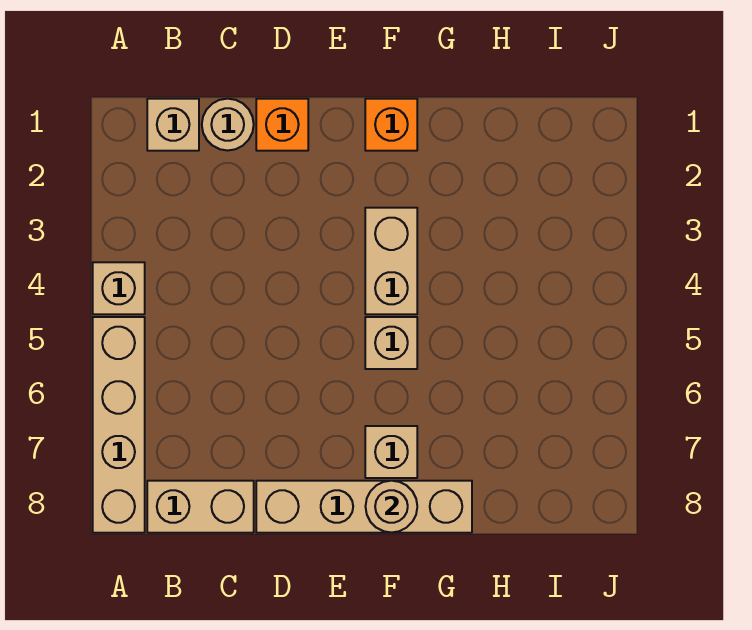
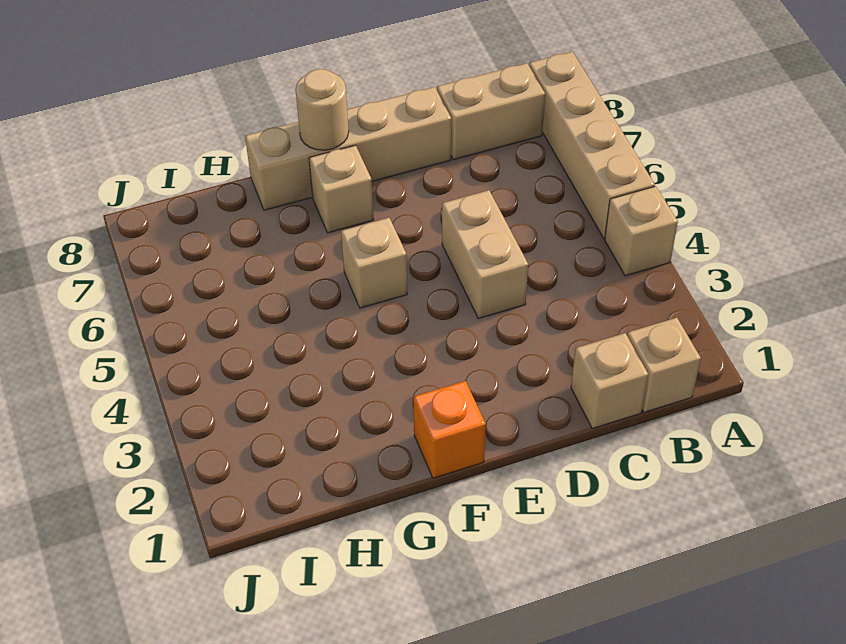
tan round brick C1 level 1 -> tan brick C1 level 1
orange brick D1 level 1 -> none
tan brick F3:F4 level 1 -> tan brick D4:D5 level 1

